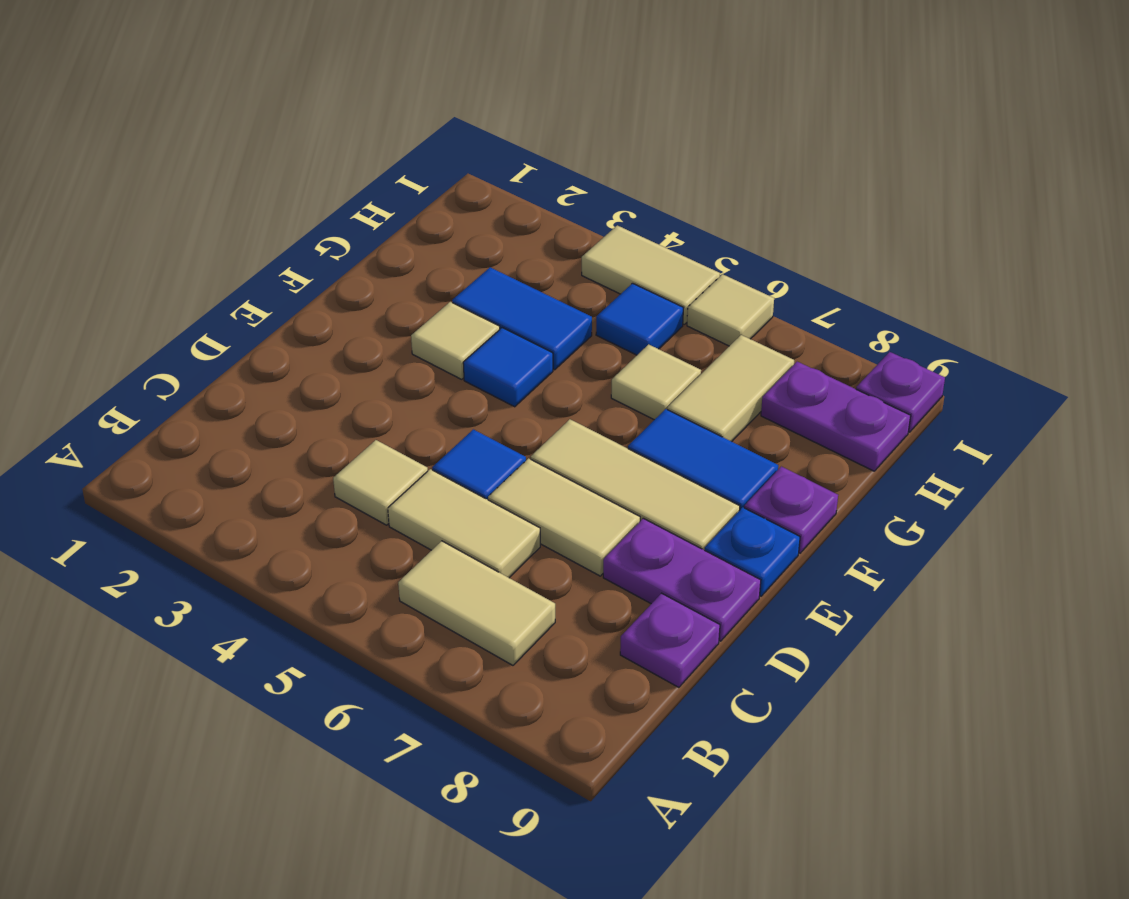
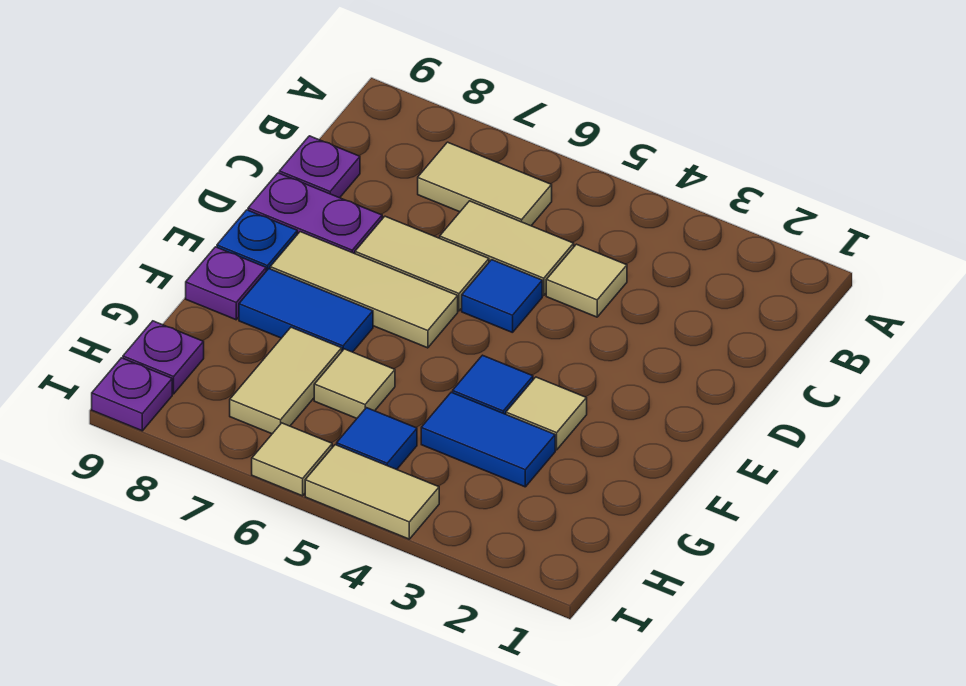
purple plate H8:H9 level 1 -> purple plate H9 level 1

